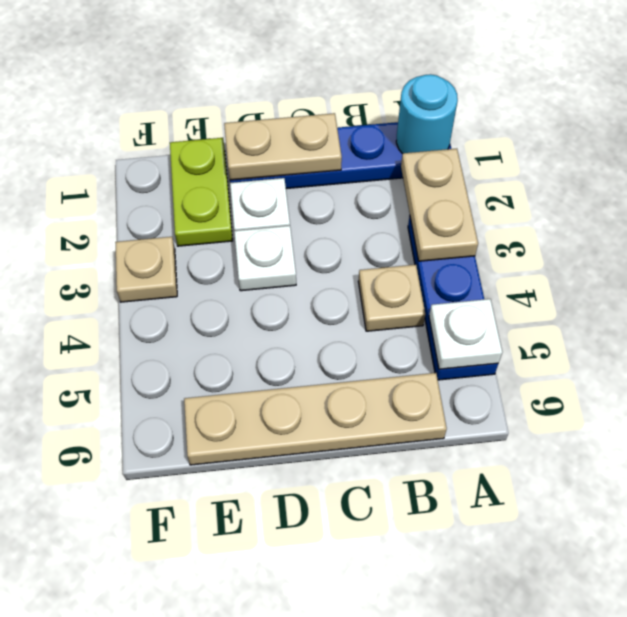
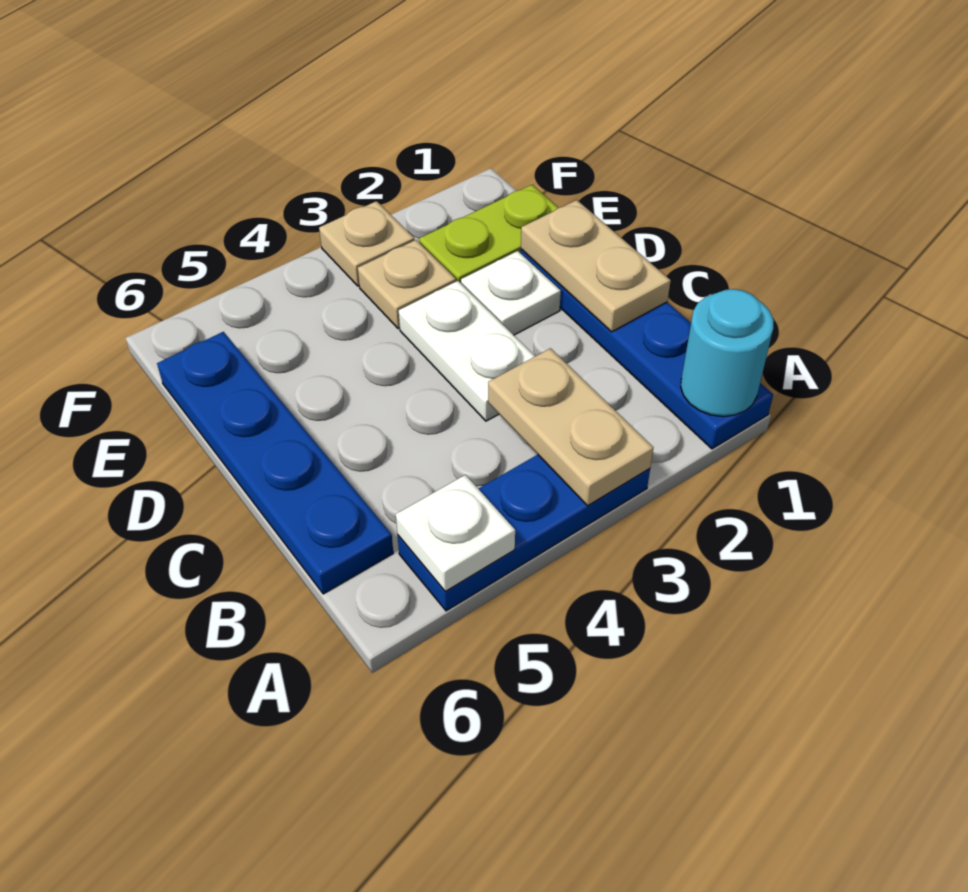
tan plate A2:A3 level 2 -> tan plate A3:B3 level 2
tan plate B4 level 1 -> tan plate E3 level 1
tan plate B6:E6 level 1 -> blue plate B6:E6 level 1
white plate D3 level 1 -> white plate C3:D3 level 1

